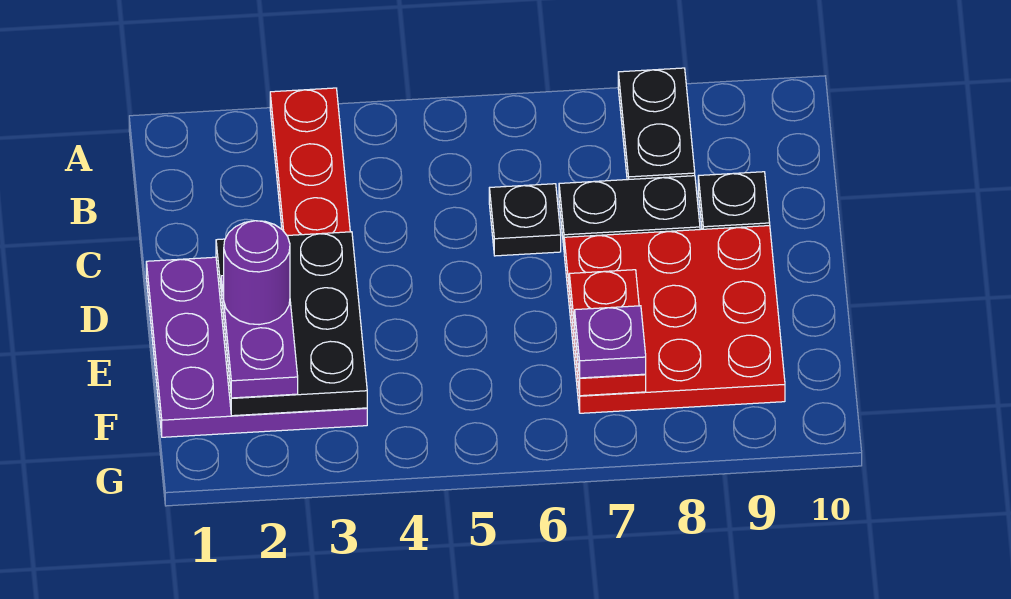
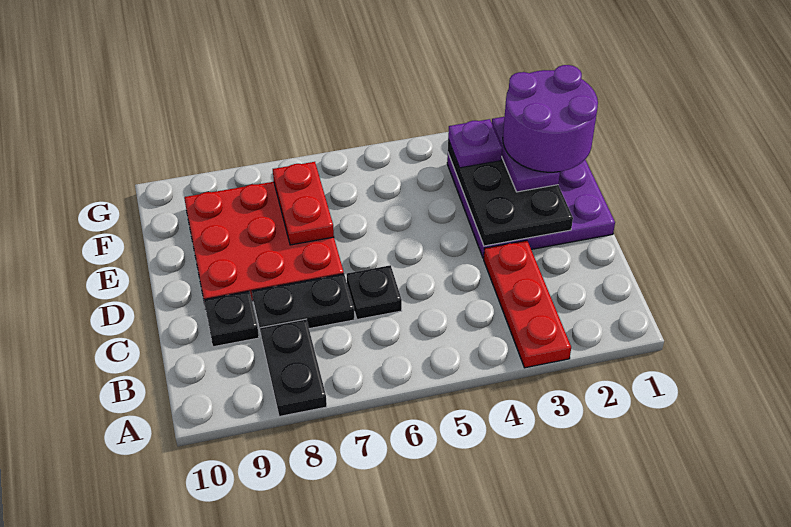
purple round brick E2 level 4 -> purple round brick E1:F2 level 4
purple plate F7 level 3 -> purple plate F3 level 3

